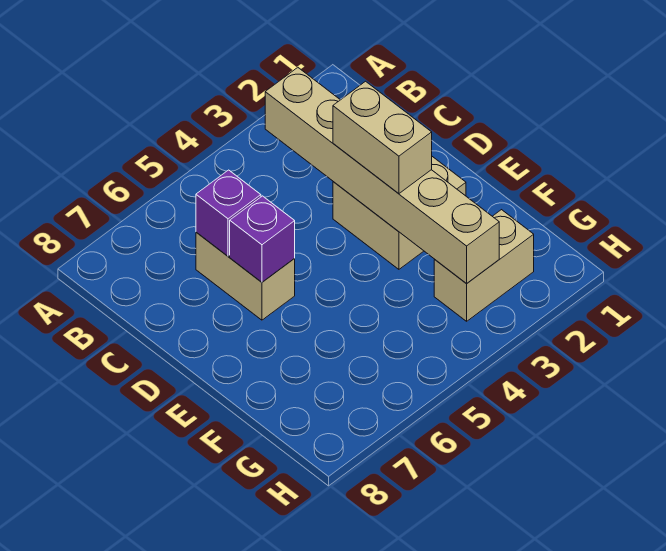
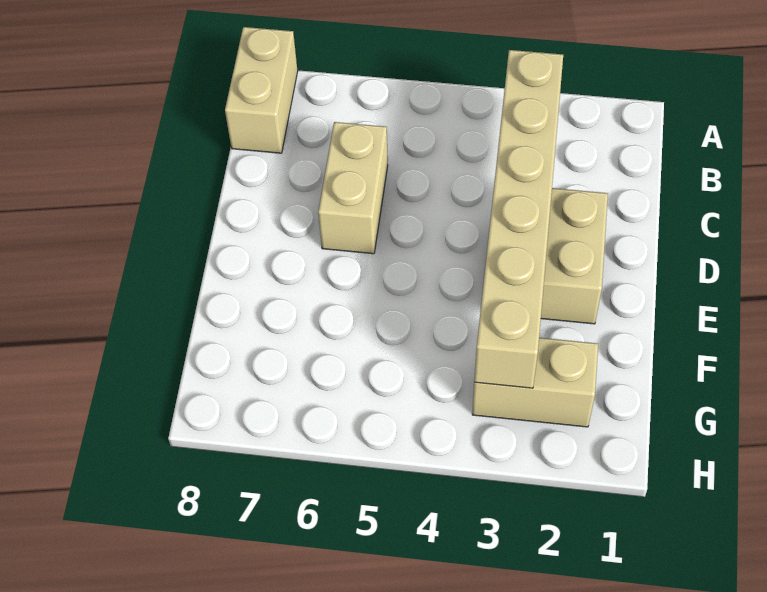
purple brick C6 level 2 -> none
tan brick D3:E3 level 3 -> tan brick A8:B8 level 1
purple brick D6 level 2 -> none

